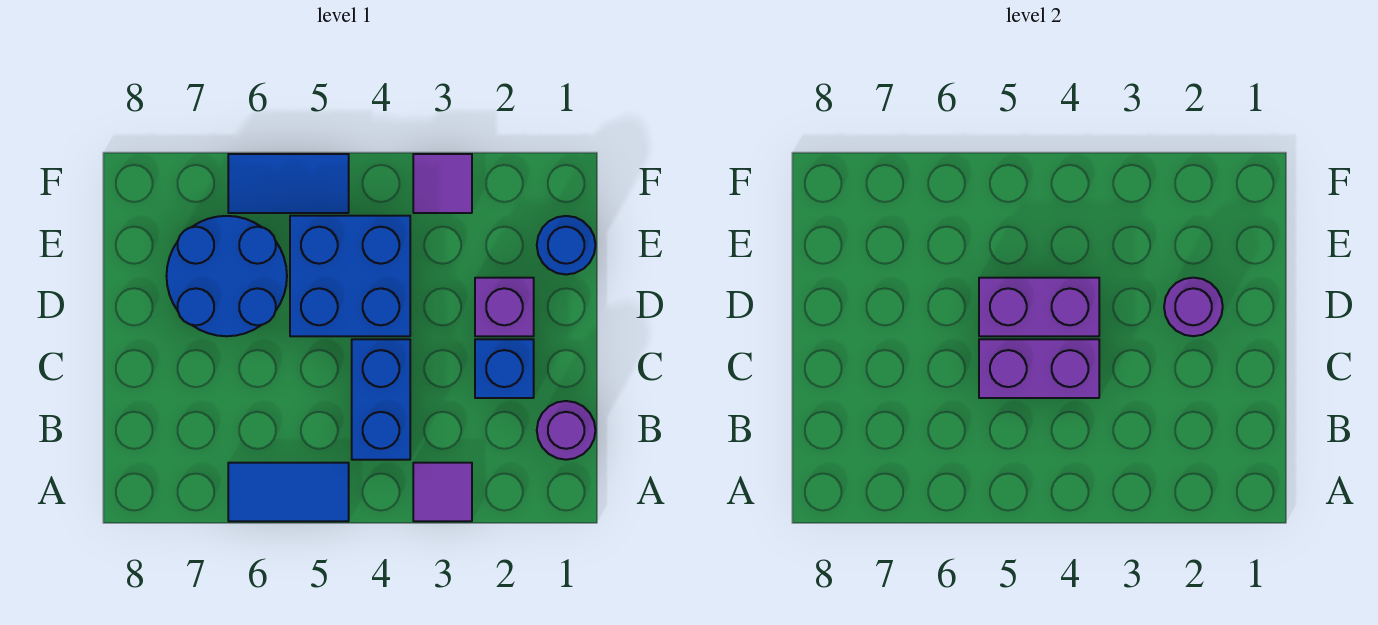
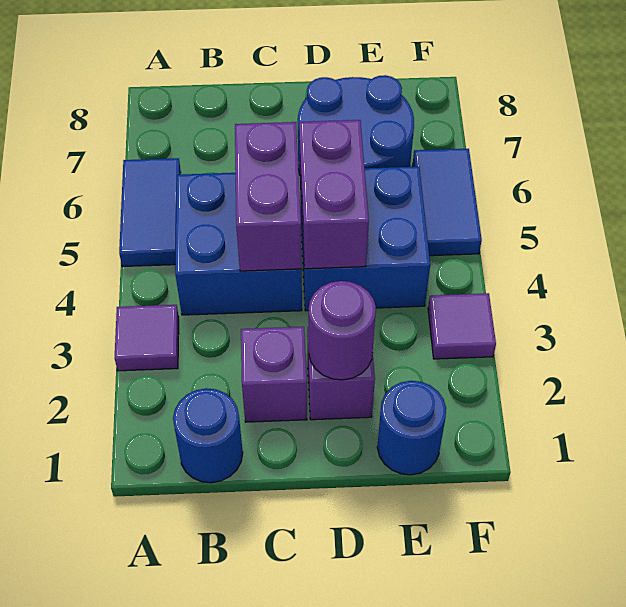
purple round brick B1 level 1 -> blue round brick B1 level 1
blue brick B4:C4 level 1 -> blue brick B4:C5 level 1
blue brick C2 level 1 -> purple brick C2 level 1

